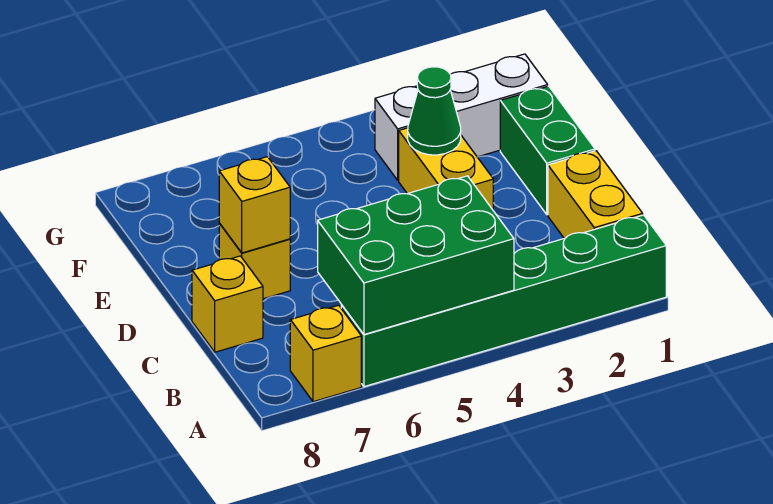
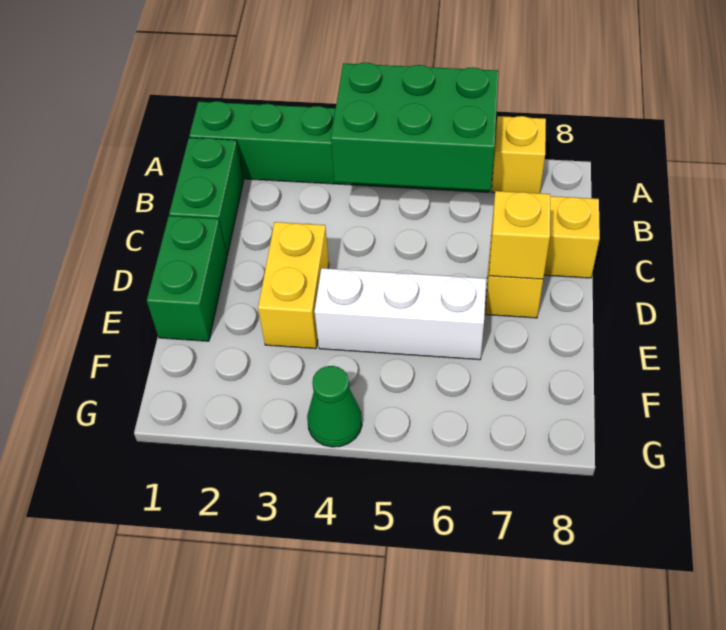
yellow brick B1:C1 level 1 -> green brick B1:C1 level 1
green cone E3 level 2 -> green cone G4 level 1
white brick F1:F3 level 1 -> white brick E4:E6 level 1

